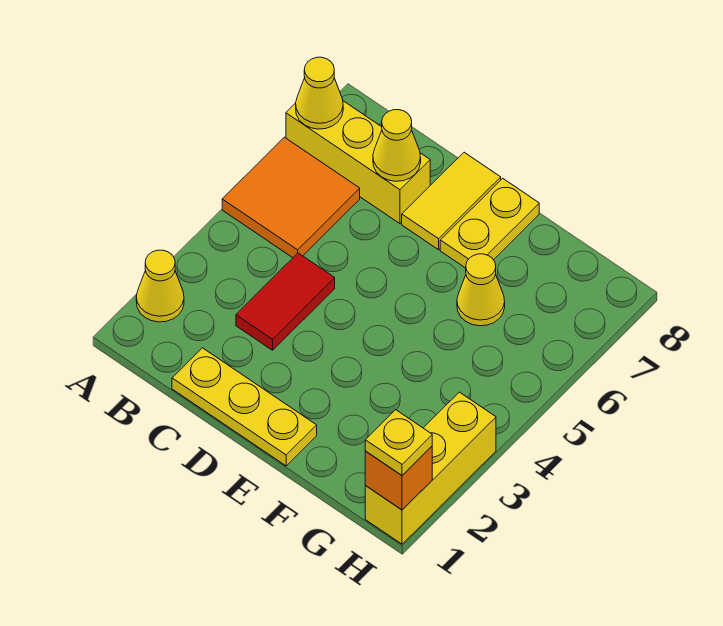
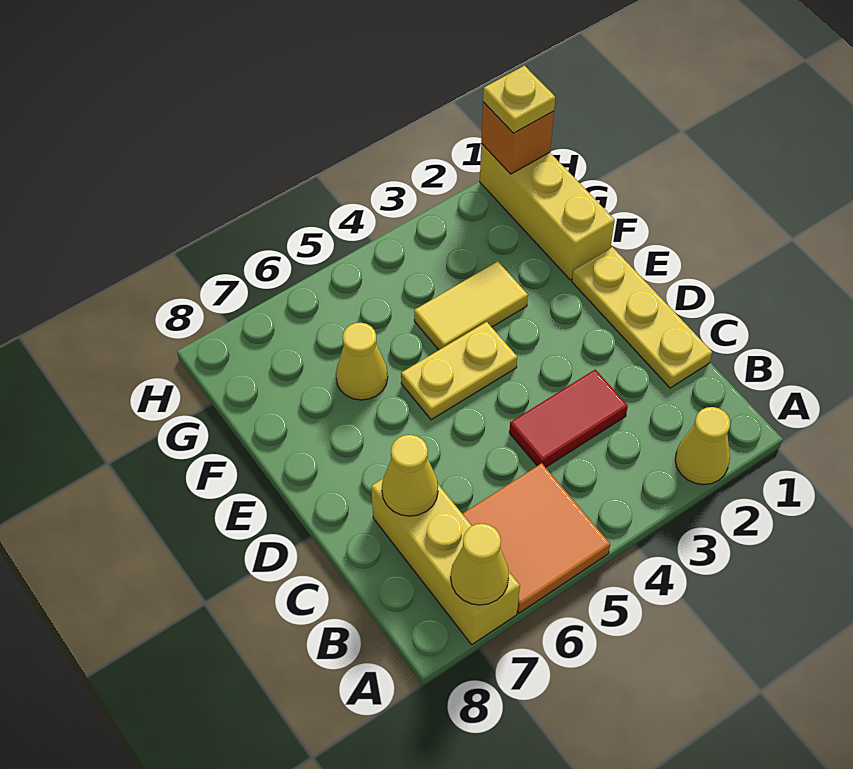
yellow tile D7:D8 level 1 -> yellow tile F3:F4 level 1
yellow plate E7:E8 level 1 -> yellow plate E4:E5 level 1
yellow brick H1:H3 level 1 -> yellow brick F1:H1 level 1

